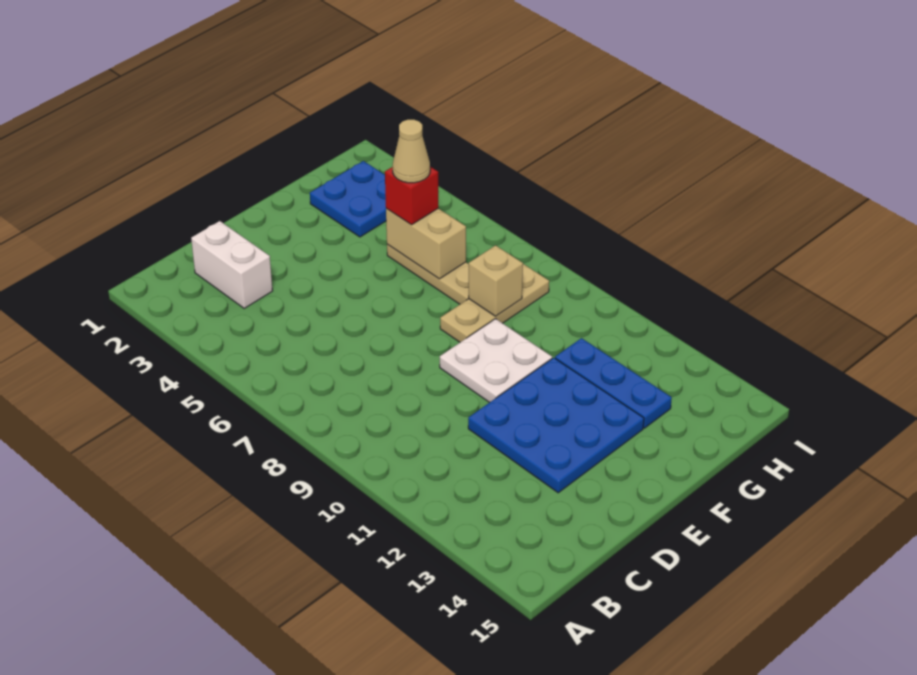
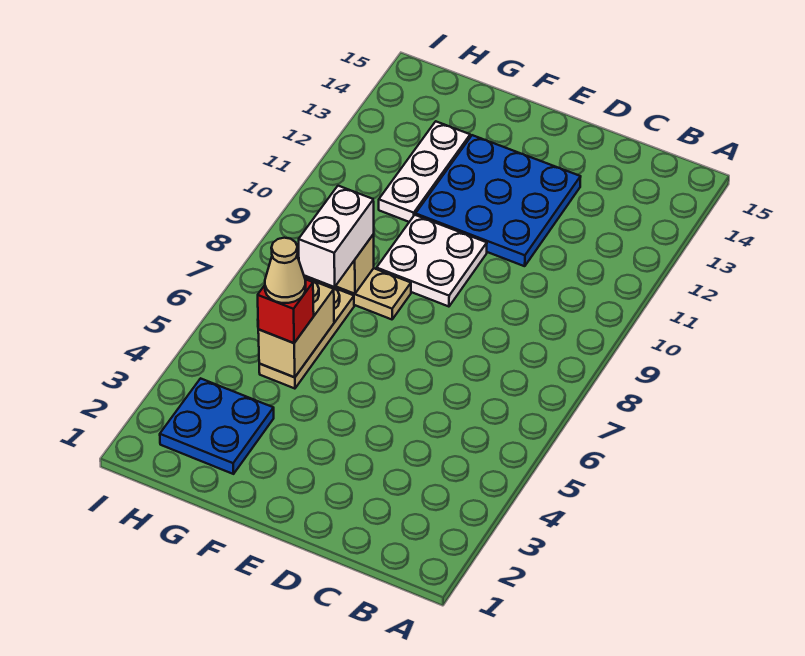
white brick C2:C3 level 1 -> white brick G7:G8 level 3
blue plate G11:G13 level 1 -> white plate G11:G13 level 1

